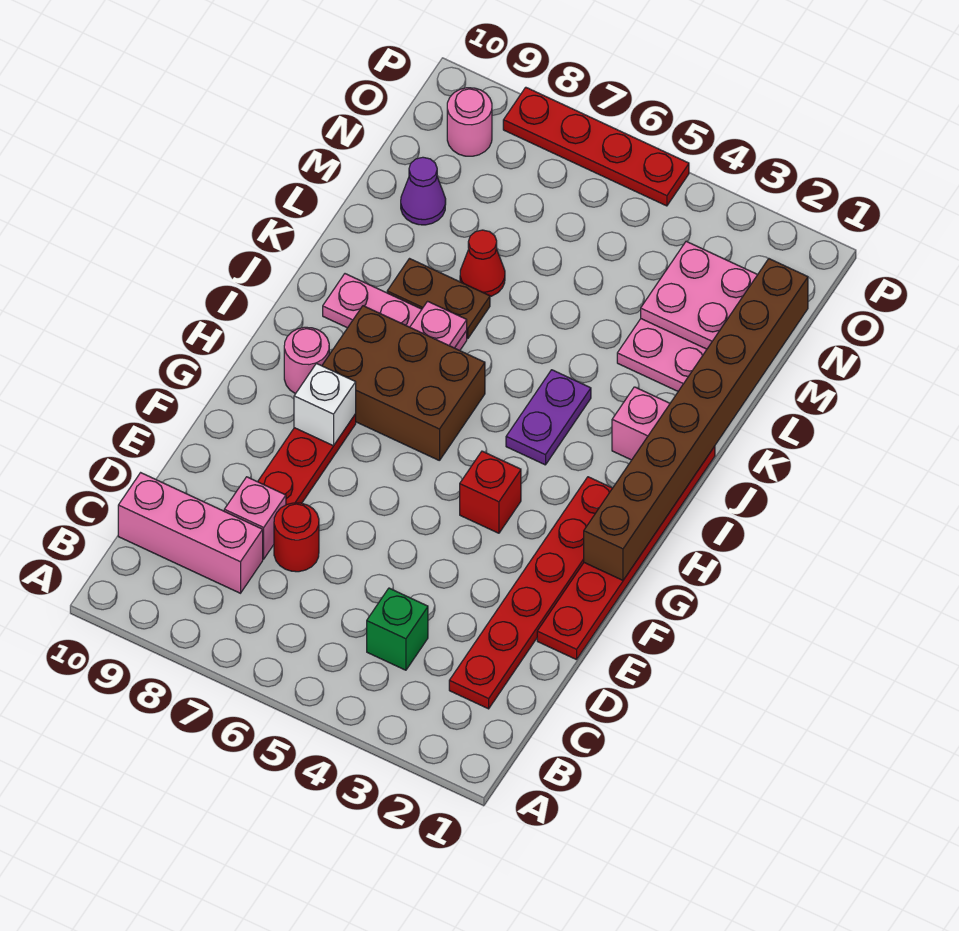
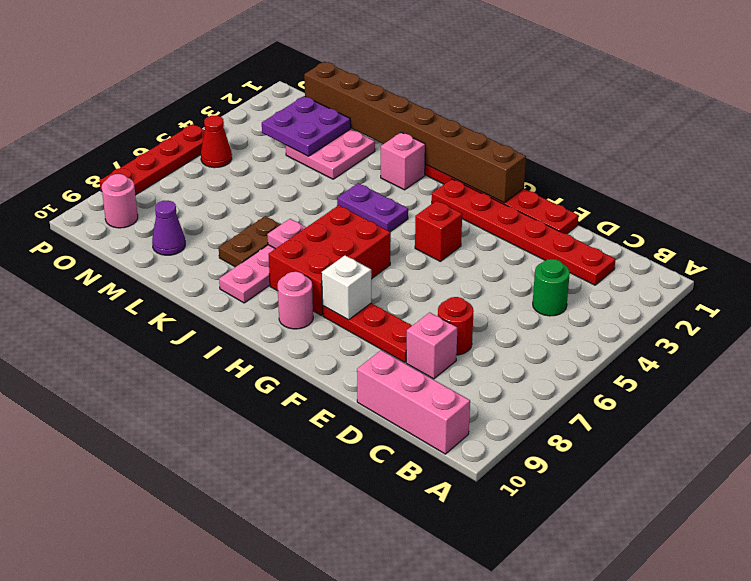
green brick C4 level 1 -> green round brick C4 level 1
pink brick C8:C10 level 1 -> pink brick B10:D10 level 1
brown brick H6:I8 level 1 -> red brick H6:I8 level 1
red cone L7 level 1 -> red cone O5 level 1
pink plate M2:N3 level 2 -> purple plate M2:N3 level 2

